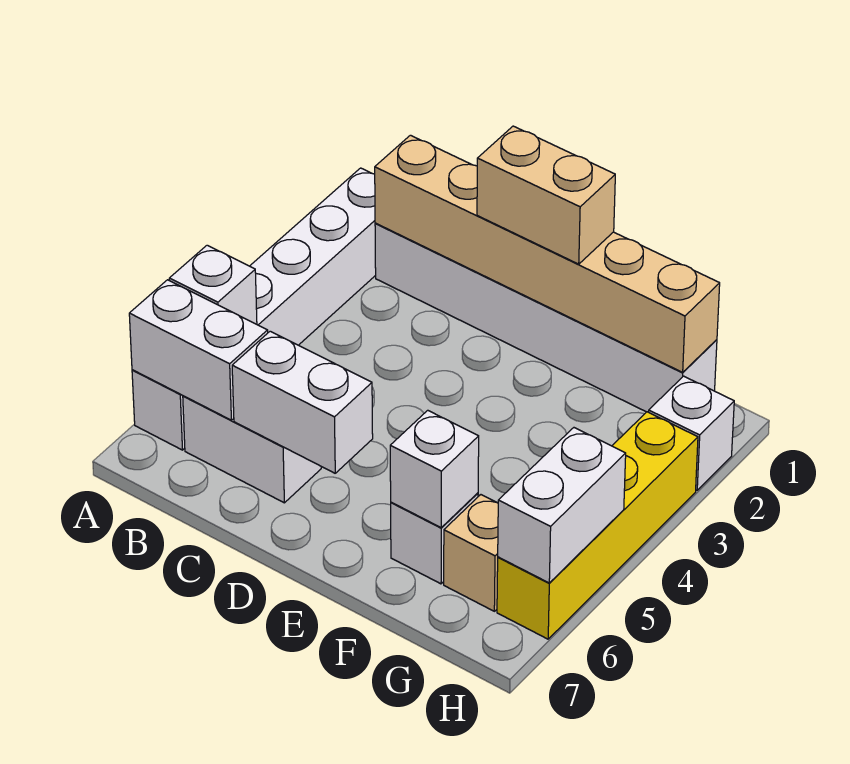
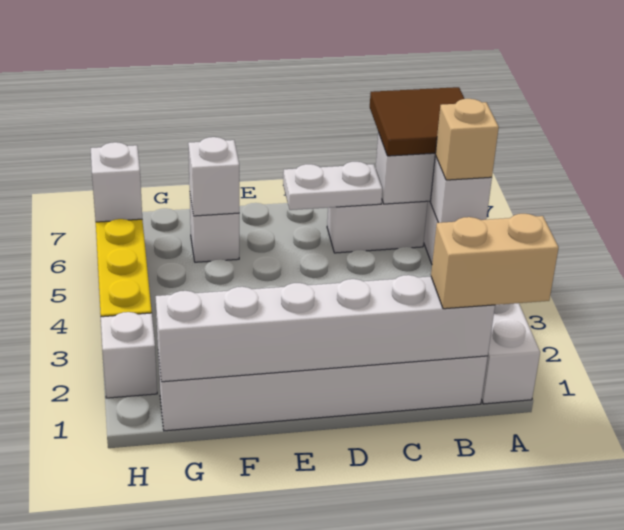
none -> brown tile A6:B7 level 3
tan brick B1:G1 level 2 -> white brick B1:G1 level 2
white brick C6:D6 level 2 -> white plate C6:D6 level 2
tan brick D1:E1 level 3 -> tan brick A1:B1 level 3
tan brick G6 level 1 -> tan brick A5 level 3
white brick H5:H6 level 2 -> white brick H6 level 2

